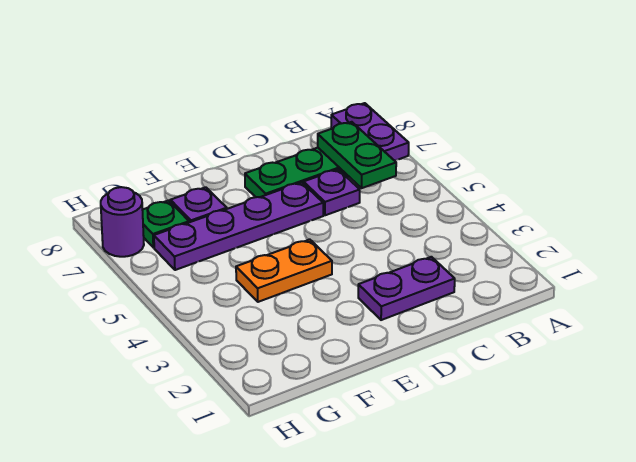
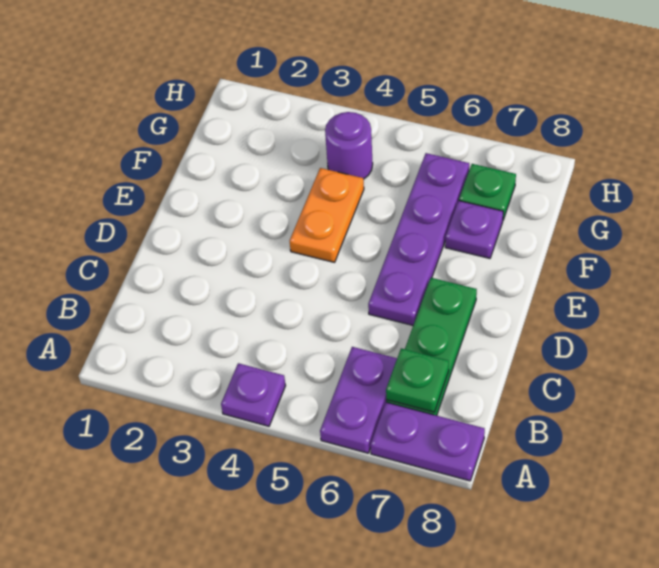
green plate B6:B7 level 2 -> green plate B7 level 2
purple plate C2:D2 level 1 -> purple plate A6:B6 level 1
purple plate C6 level 1 -> purple plate A4 level 1
purple round brick H7 level 1 -> purple round brick G4 level 1

